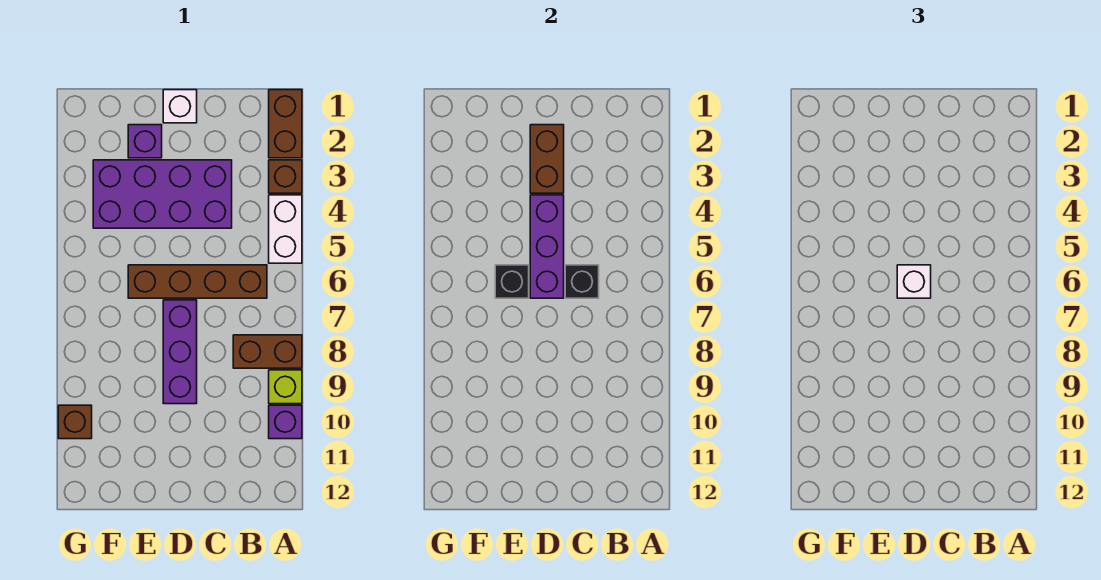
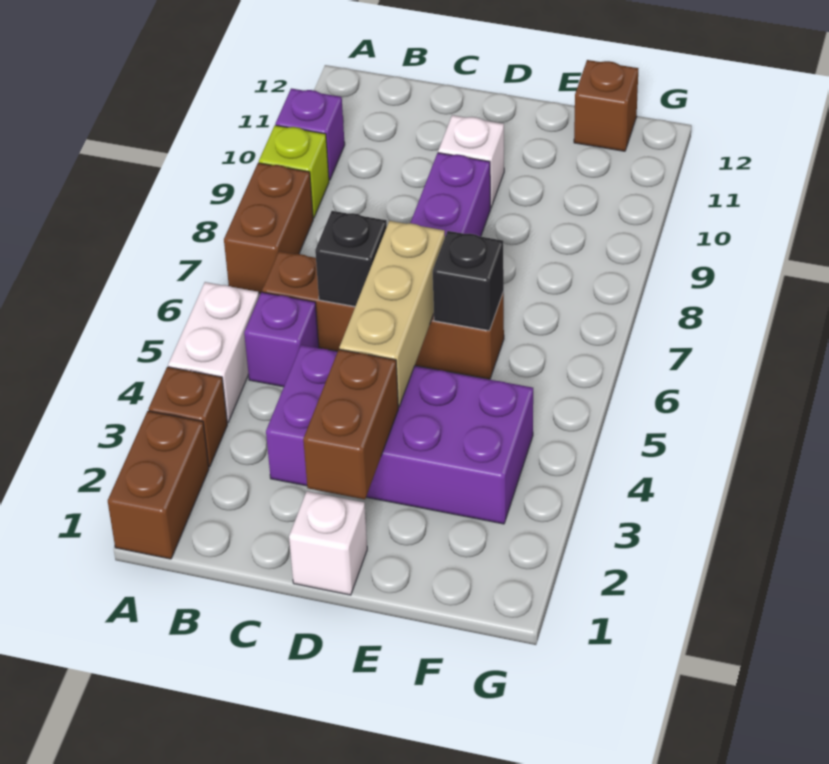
brown brick A8:B8 level 1 -> brown brick A7:A8 level 1
purple brick D4:D6 level 2 -> tan brick D4:D6 level 2
white brick D6 level 3 -> white brick D10 level 1
purple brick E2 level 1 -> purple brick B5 level 1
brown brick G10 level 1 -> brown brick F12 level 1

